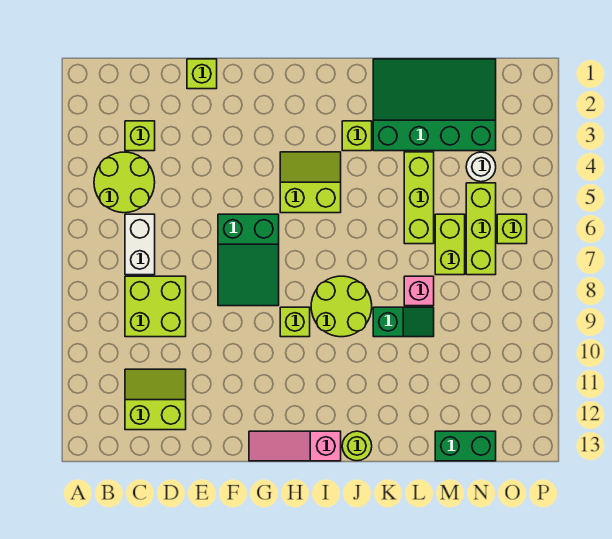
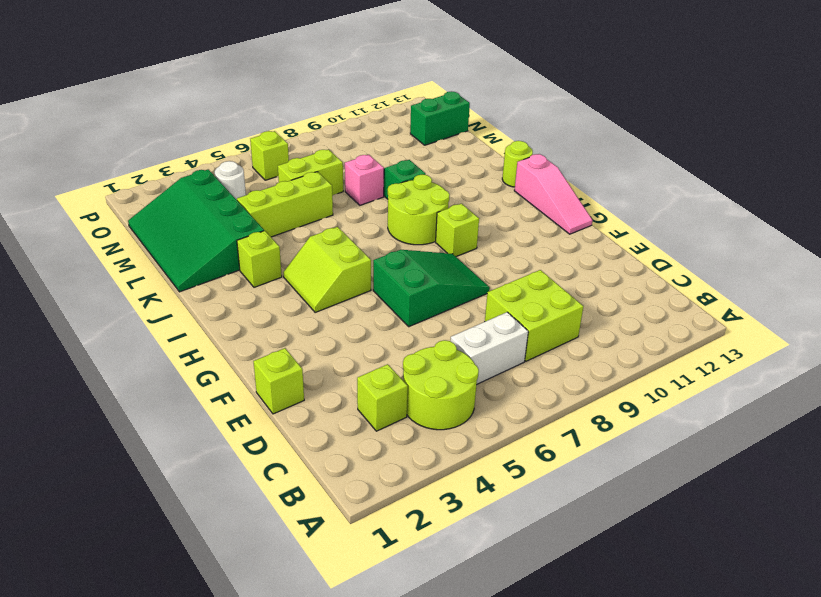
lime slope C11:D12 level 1 top 12 -> none
green brick M13:N13 level 1 -> green brick N12:N13 level 1
lime brick N5:N7 level 1 -> none

